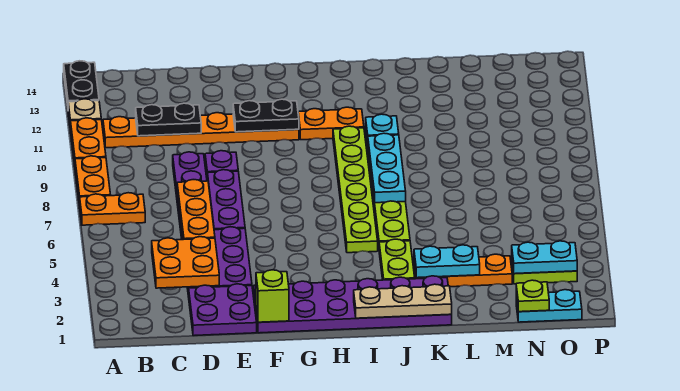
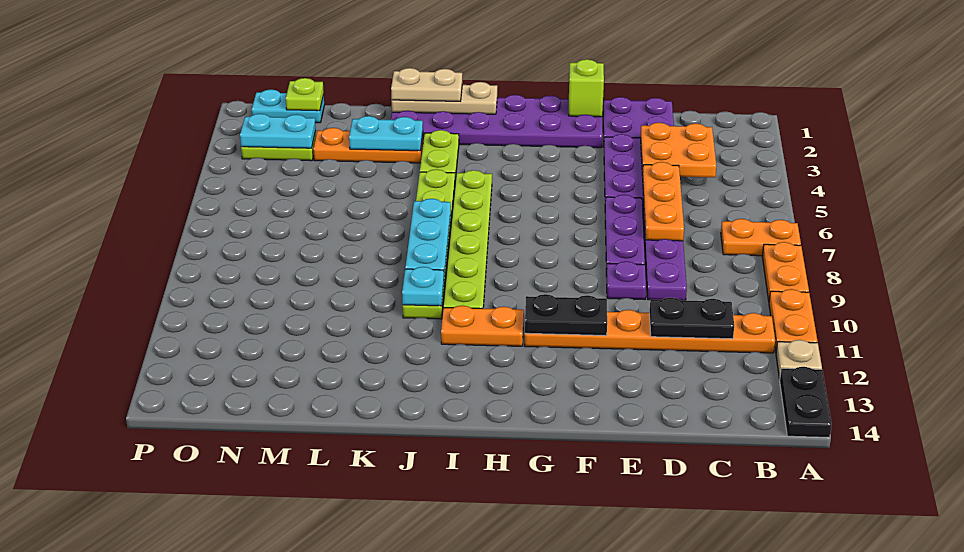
none -> tan plate J1:K1 level 3

